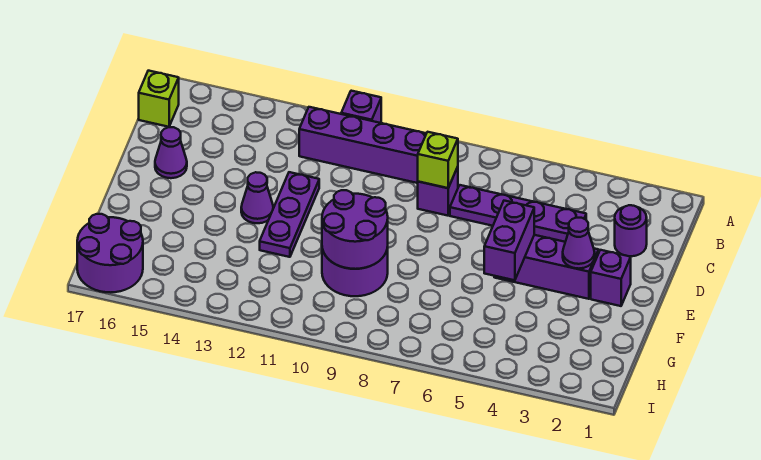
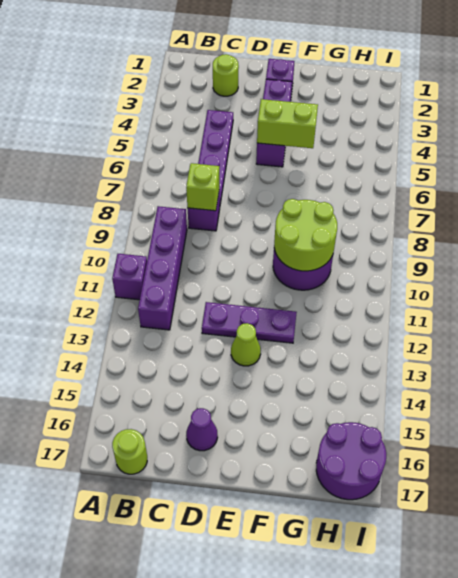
lime brick B17 level 1 -> lime round brick B17 level 1
purple round brick C2 level 1 -> lime round brick C2 level 1
purple cone E3 level 2 -> none
purple brick E5:F5 level 2 -> lime brick E5:F5 level 2
purple cone E13 level 1 -> lime cone E13 level 1
purple round brick F9:G10 level 2 -> lime round brick F9:G10 level 2

